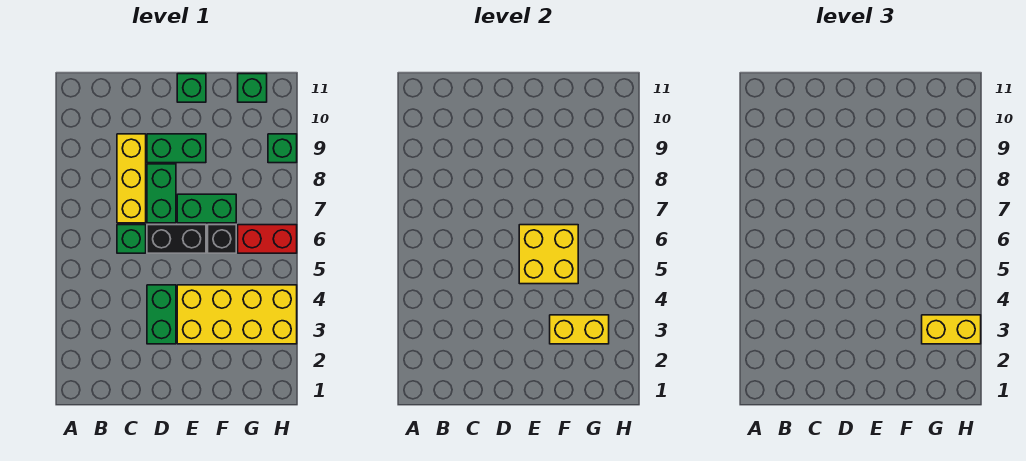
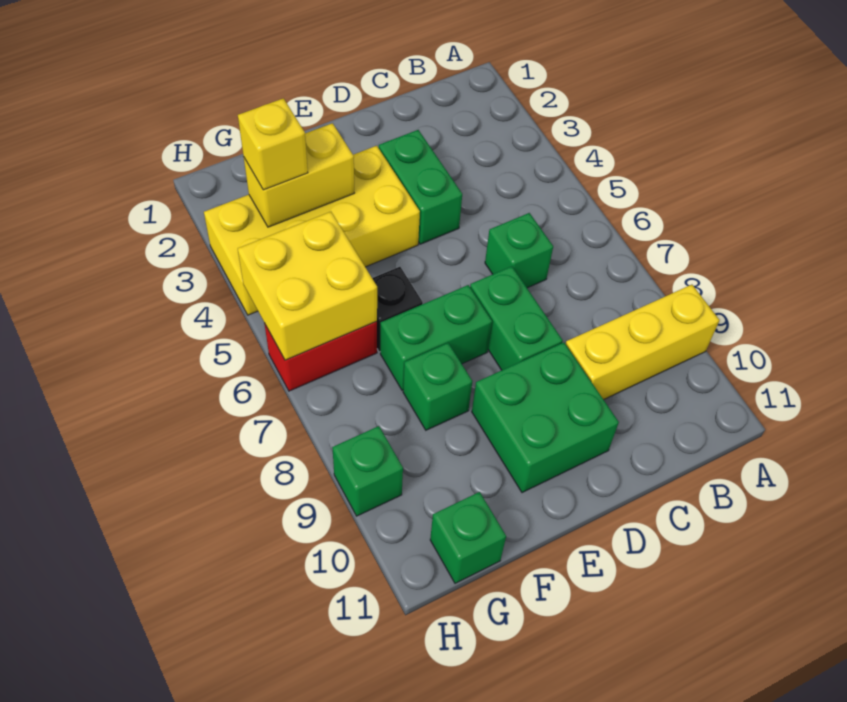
yellow brick C7:C9 level 1 -> yellow brick A9:C9 level 1
black brick D6:E6 level 1 -> none
green brick D9:E9 level 1 -> green brick D9:E10 level 1
yellow brick E5:F6 level 2 -> yellow brick G5:H6 level 2
green brick E11 level 1 -> green brick F8 level 1
yellow brick G3:H3 level 3 -> yellow brick G3 level 3

